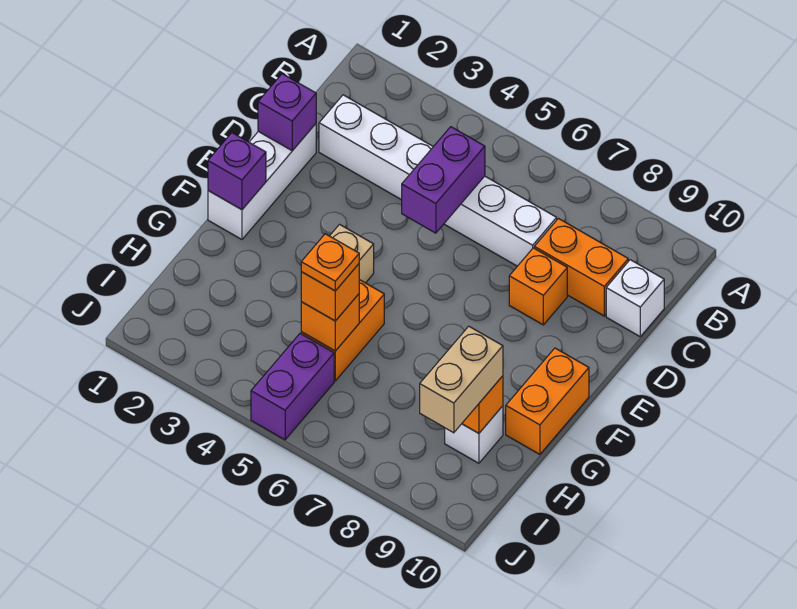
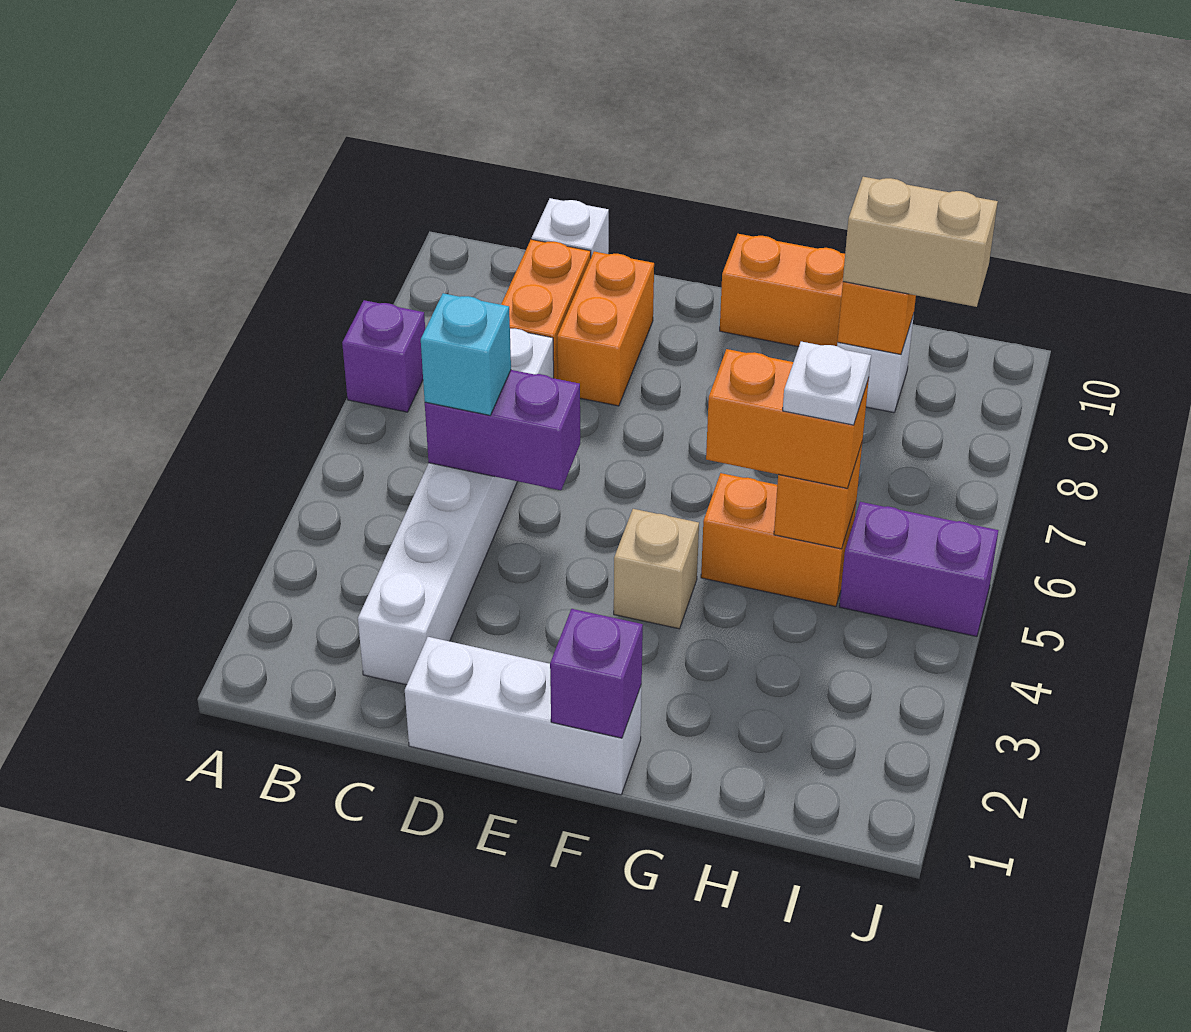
none -> cyan brick C5 level 3
purple brick D1 level 2 -> purple brick A7 level 1
orange brick D8 level 1 -> orange brick D8:D9 level 1
orange brick H5 level 3 -> orange brick G5:H5 level 3
orange plate H5 level 4 -> white plate H5 level 4

